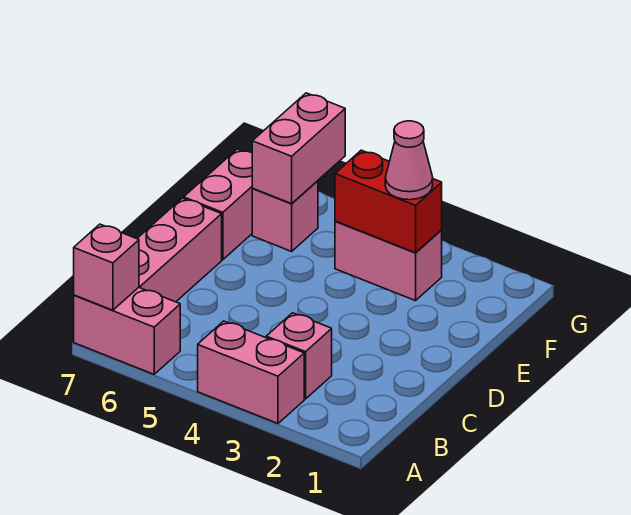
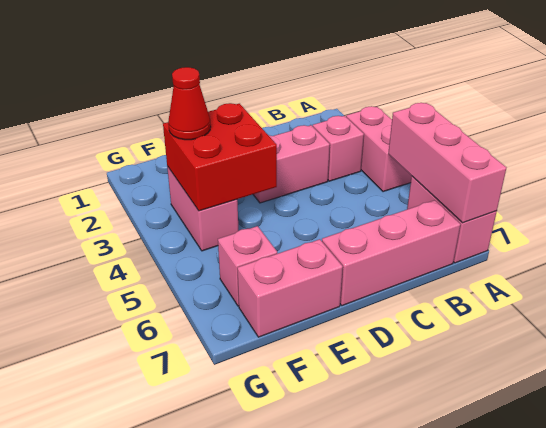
pink brick A7 level 2 -> pink brick A5:A7 level 2
red brick F3:F4 level 2 -> red brick E3:F4 level 2
pink cone F3 level 3 -> red cone F3 level 3
pink brick F6:G6 level 2 -> pink brick C3:D3 level 1

